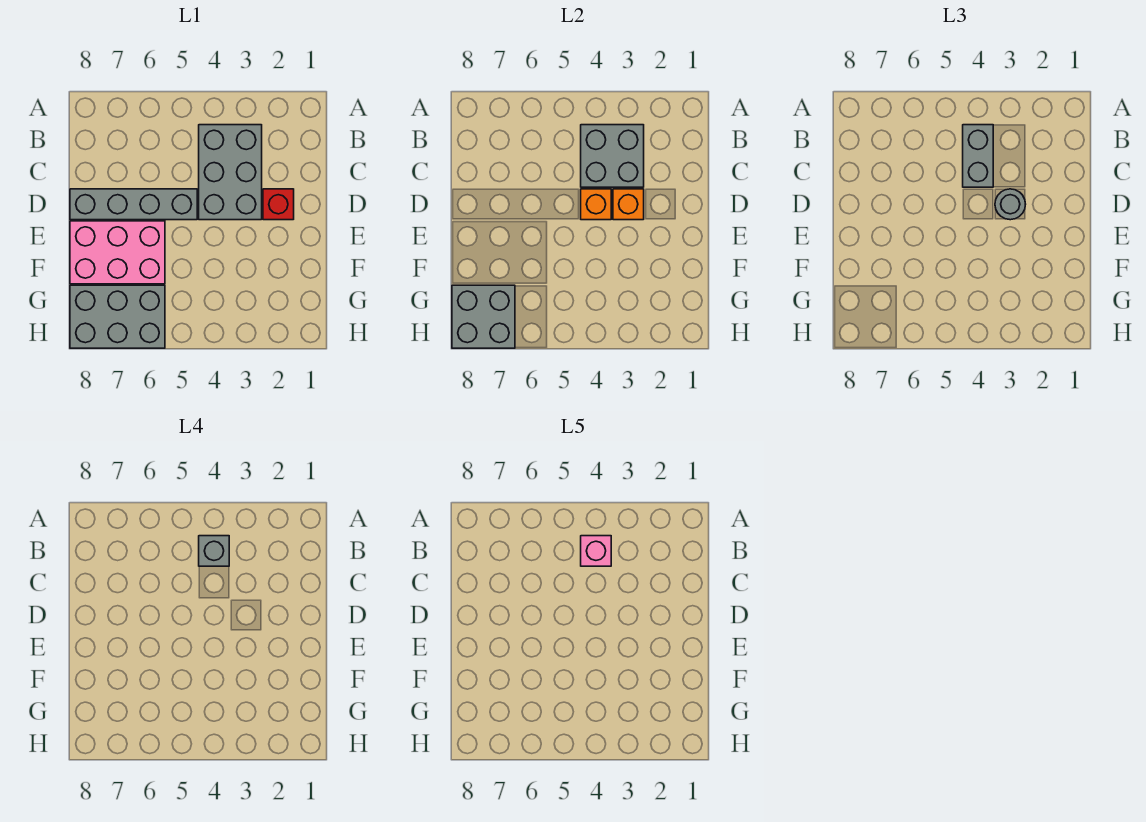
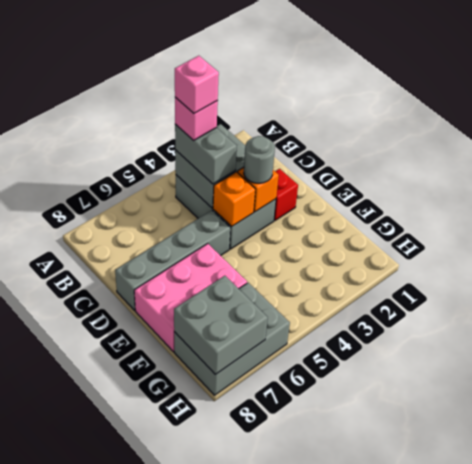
grey brick B4 level 4 -> pink brick B4 level 4

